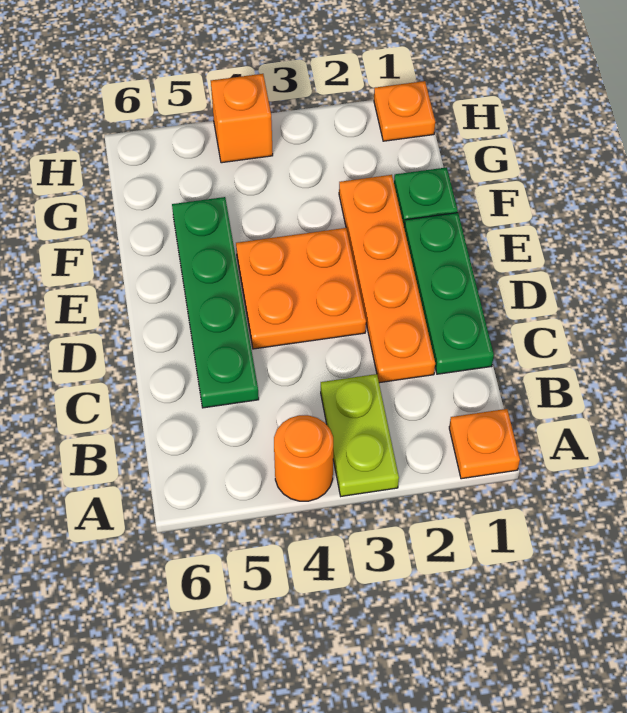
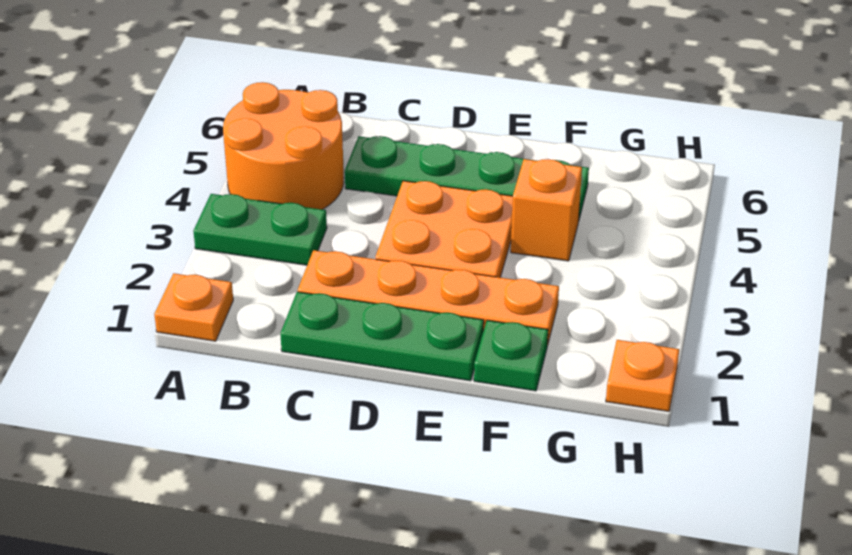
lime plate A3:B3 level 1 -> green plate A3:B3 level 1
orange round brick A4 level 1 -> orange round brick A4:B5 level 1
orange brick H4 level 1 -> orange brick F4 level 1

